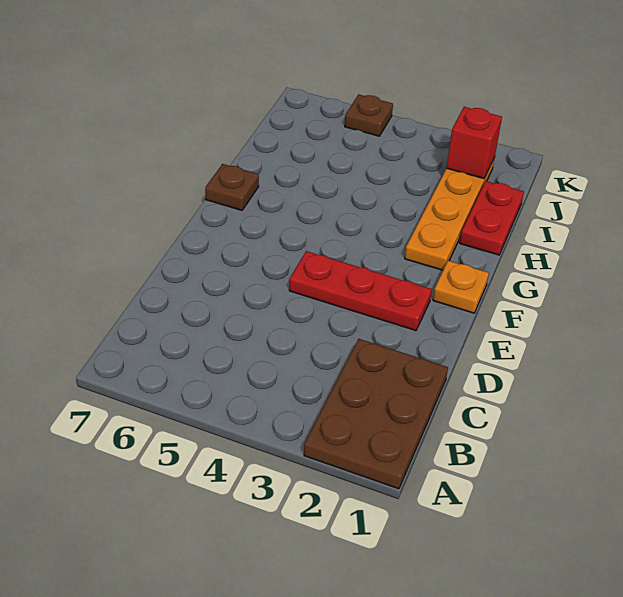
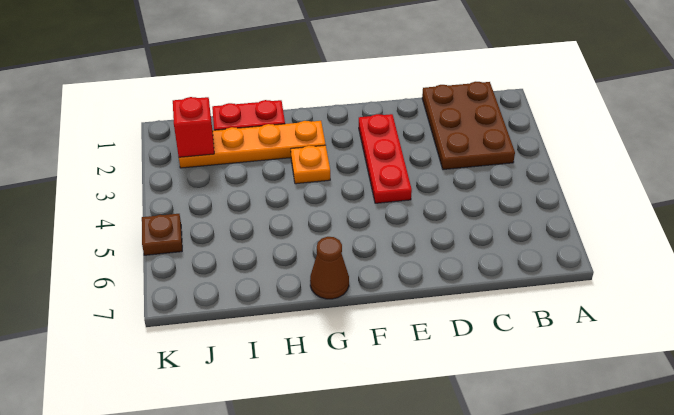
brown plate A1:C2 level 1 -> brown plate B1:C3 level 1
orange plate F1 level 1 -> orange plate G3 level 1
brown plate G7 level 1 -> brown cone G7 level 1

